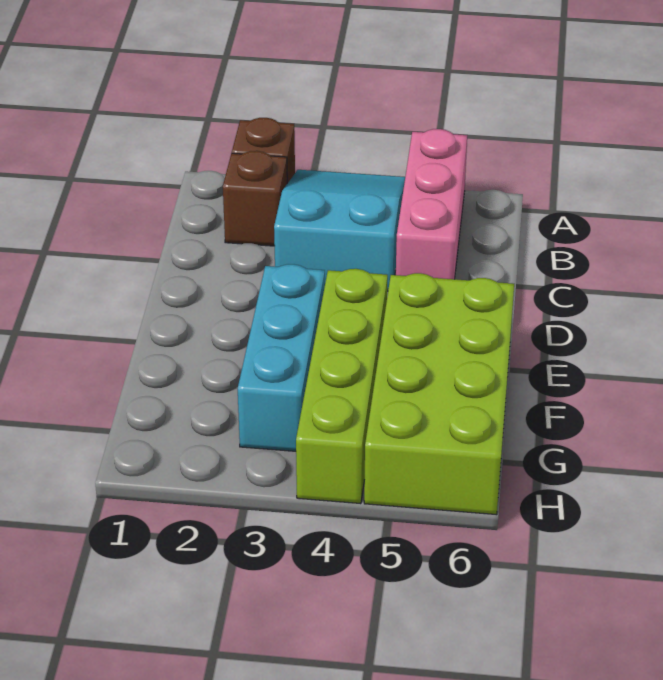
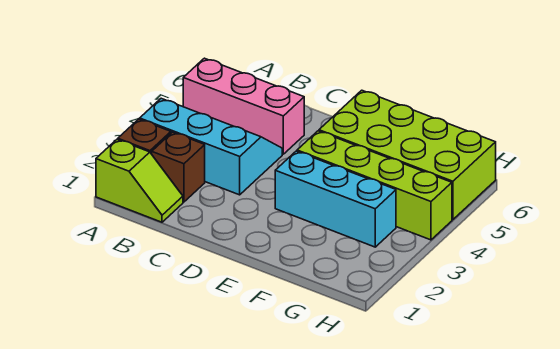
none -> lime slope A1:B1 level 1 top A
cyan slope A3:C4 level 1 top C -> cyan slope A3:C4 level 1 top 3

